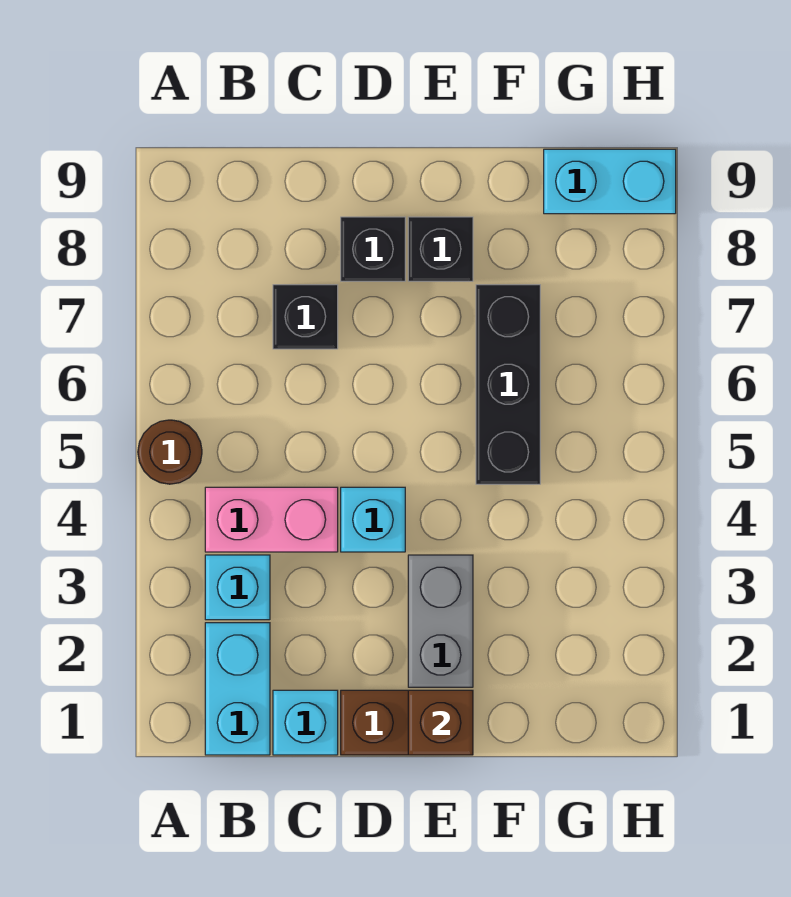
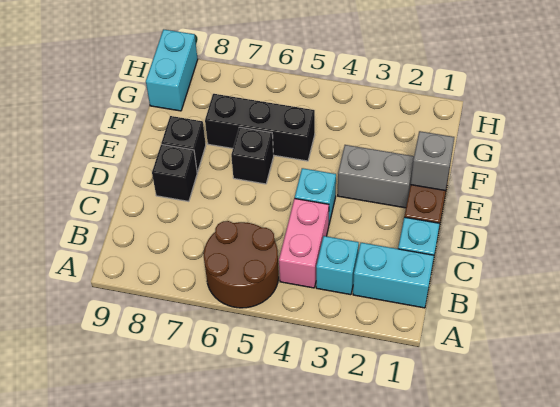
brown round brick A5 level 1 -> brown round brick A5:B6 level 1
black brick C7 level 1 -> black brick E6 level 1
brown brick E1 level 2 -> grey brick E1 level 2

